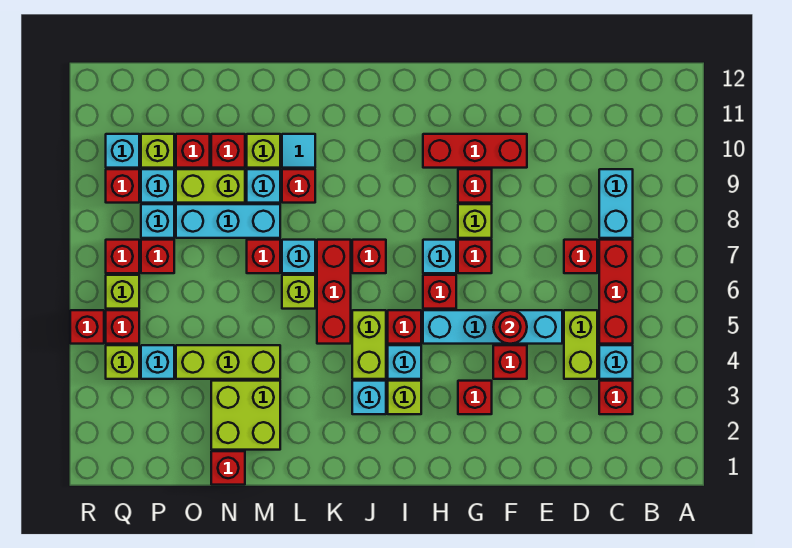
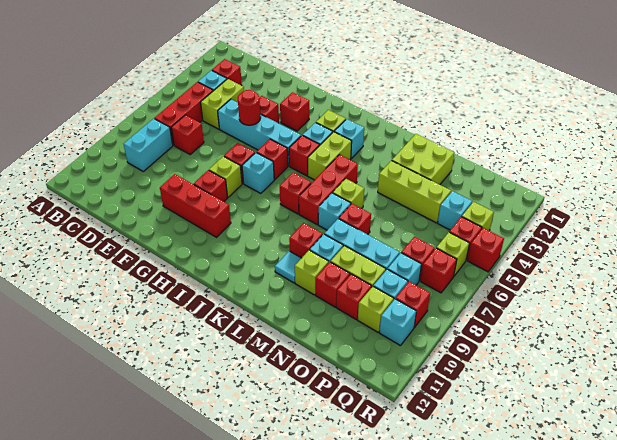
red brick N1 level 1 -> none

